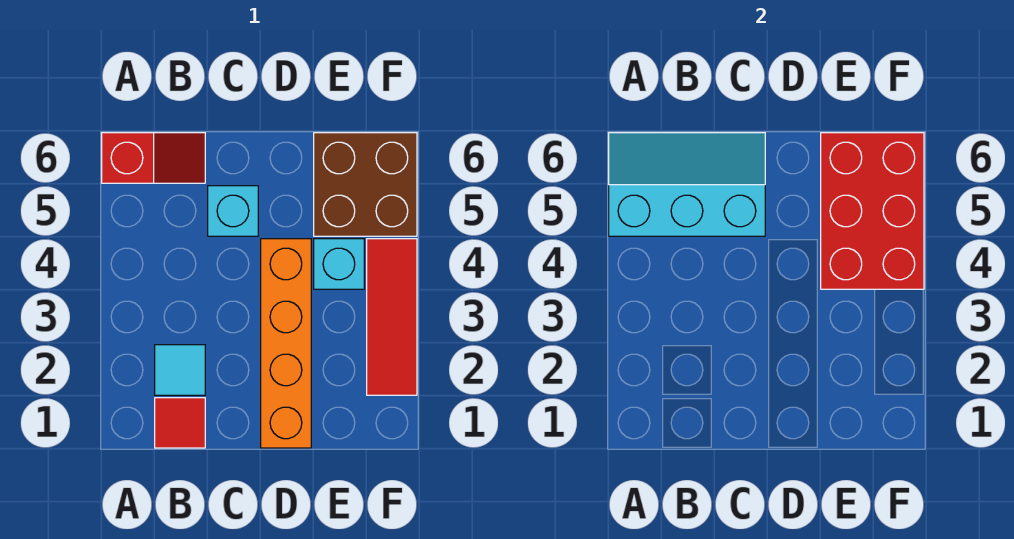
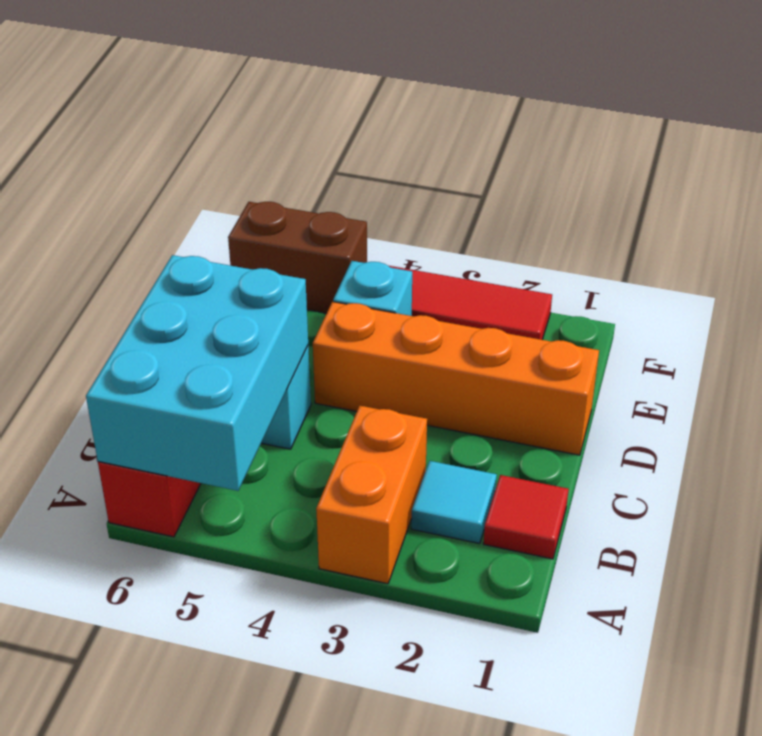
none -> orange brick A3:B3 level 1
cyan slope A5:C6 level 2 top 5 -> cyan brick A5:C6 level 2
red brick E4:F6 level 2 -> none
brown brick E5:F6 level 1 -> brown brick F5:F6 level 1

